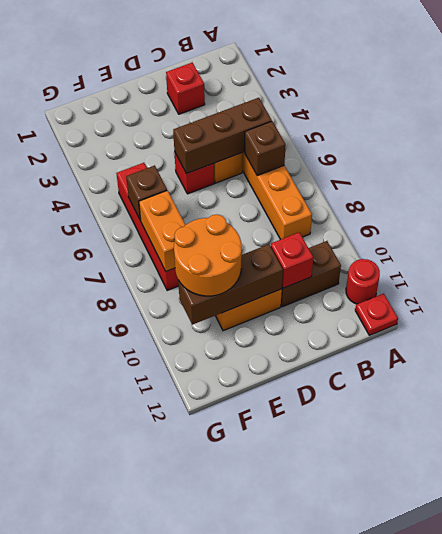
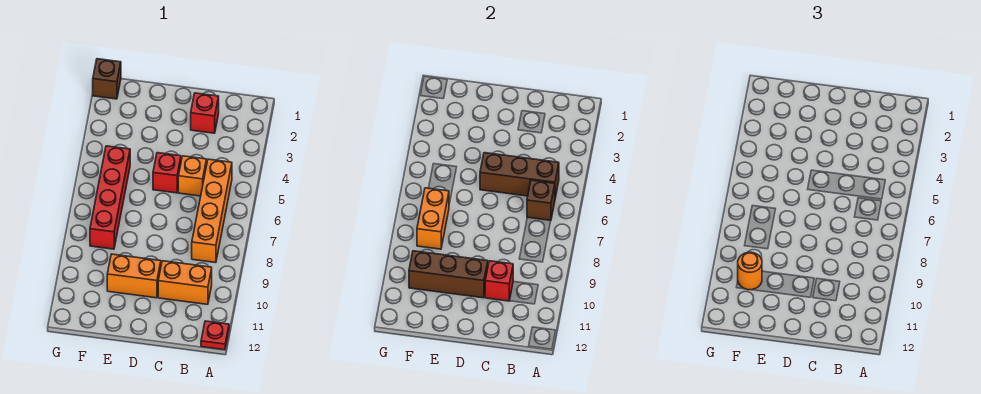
red round brick A11 level 1 -> none
brown brick B10:C10 level 1 -> orange brick B10:C10 level 1
orange round brick E9:F10 level 3 -> orange round brick F10 level 3
brown brick F6 level 2 -> brown brick G1 level 1

